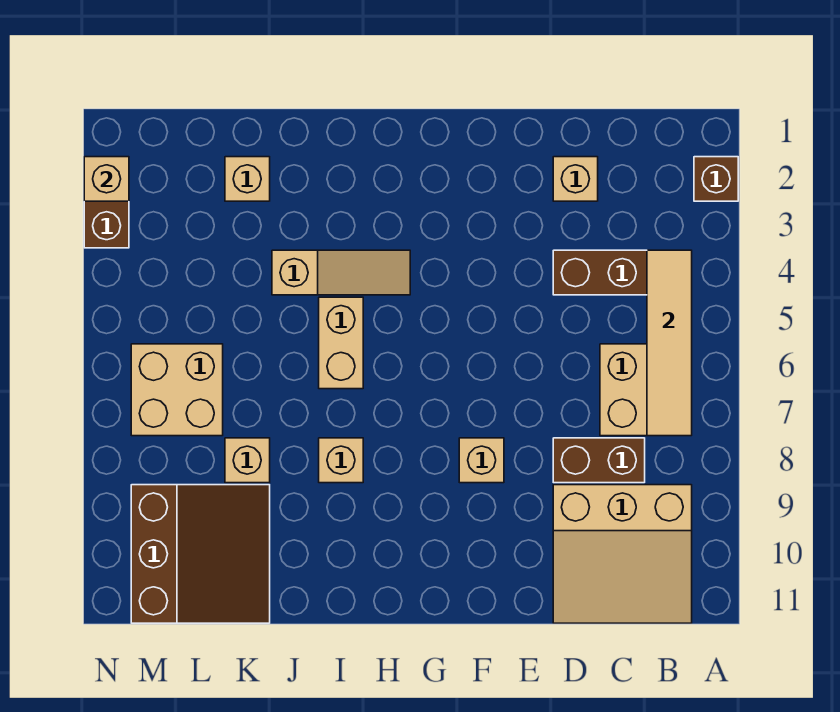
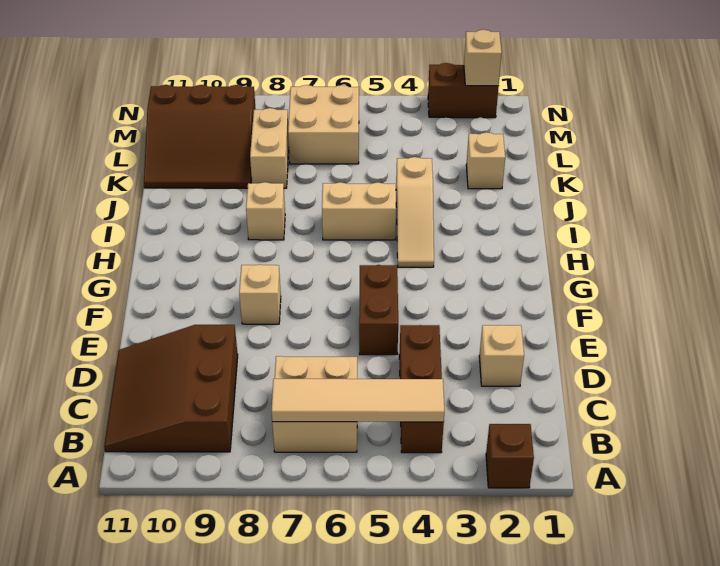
tan slope B9:D11 level 1 top 9 -> brown slope B9:D11 level 1 top 9
brown brick C8:D8 level 1 -> brown brick E5:F5 level 1
tan brick K8 level 1 -> tan brick K8:L8 level 1

